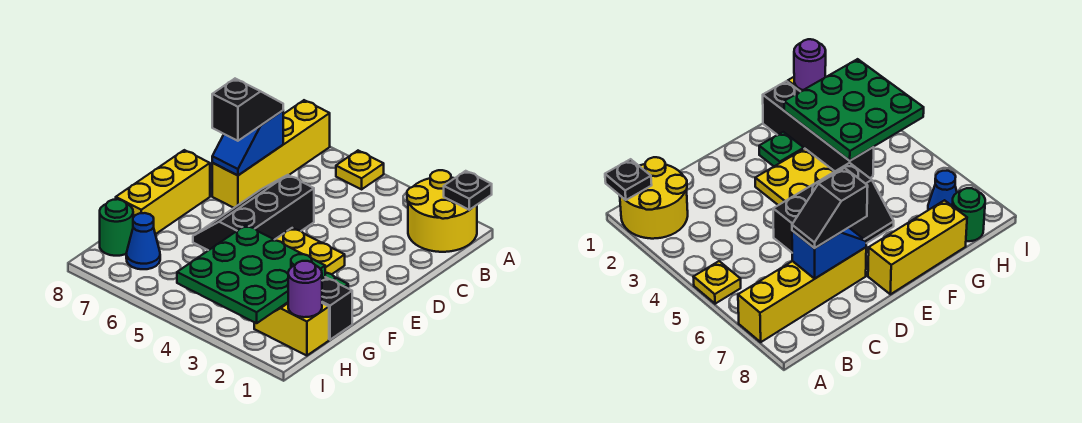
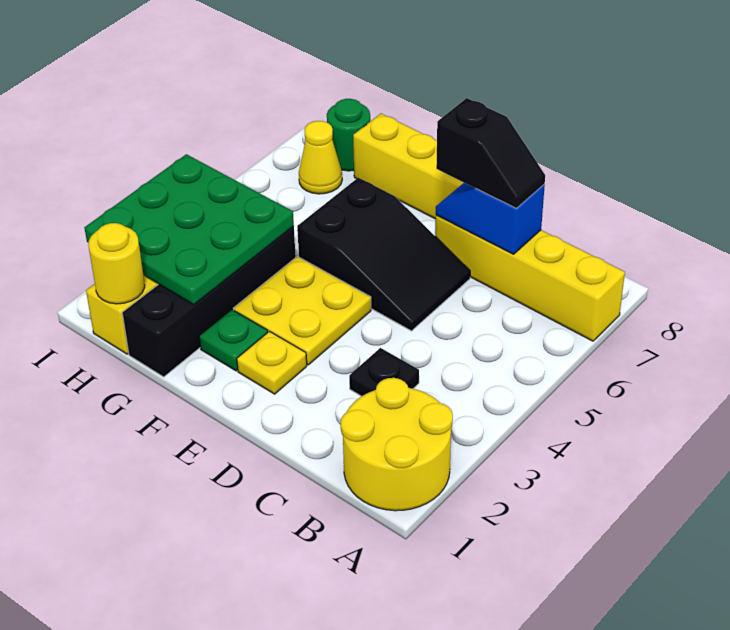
black plate A1 level 2 -> black plate C3 level 1
yellow plate A5 level 1 -> yellow plate E2 level 1
black slope D5:F6 level 1 top 5 -> black slope D5:F6 level 1 top F
purple round brick H1 level 2 -> yellow round brick H1 level 2
blue cone H7 level 1 -> yellow cone H7 level 1

